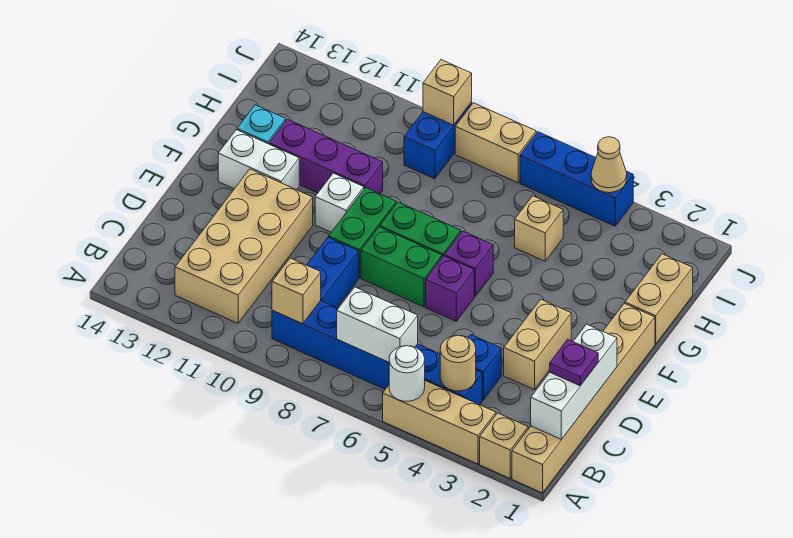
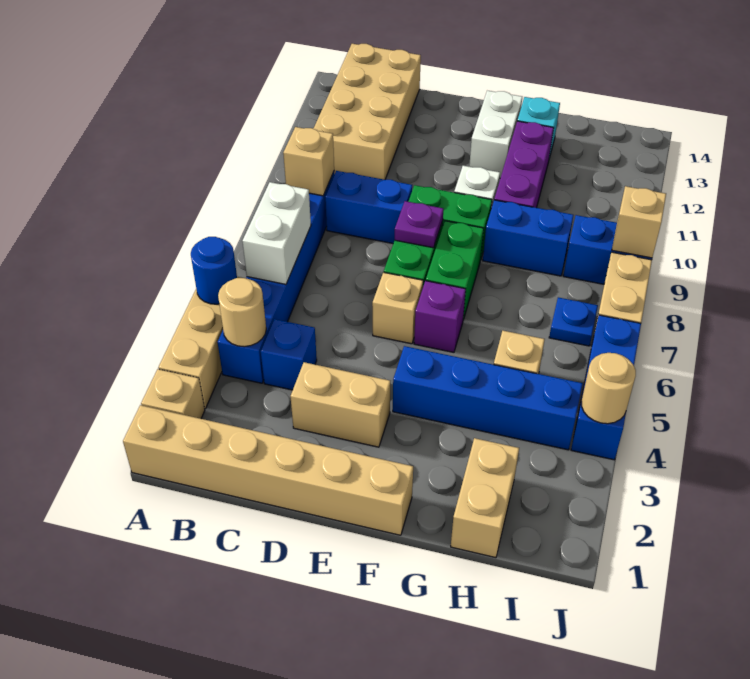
white round brick A5 level 2 -> blue round brick A5 level 2
white brick B1:D1 level 2 -> none
tan brick B11:E12 level 1 -> tan brick B11:C14 level 1
purple plate C1 level 3 -> purple plate E8 level 2
purple brick E6 level 1 -> tan brick E6 level 1
none -> blue brick F4:I4 level 1
tan brick G1:H1 level 1 -> tan brick H1:H2 level 1
none -> blue brick G9:H9 level 1
none -> blue plate I7 level 1
tan cone J4 level 2 -> tan round brick J4 level 2

